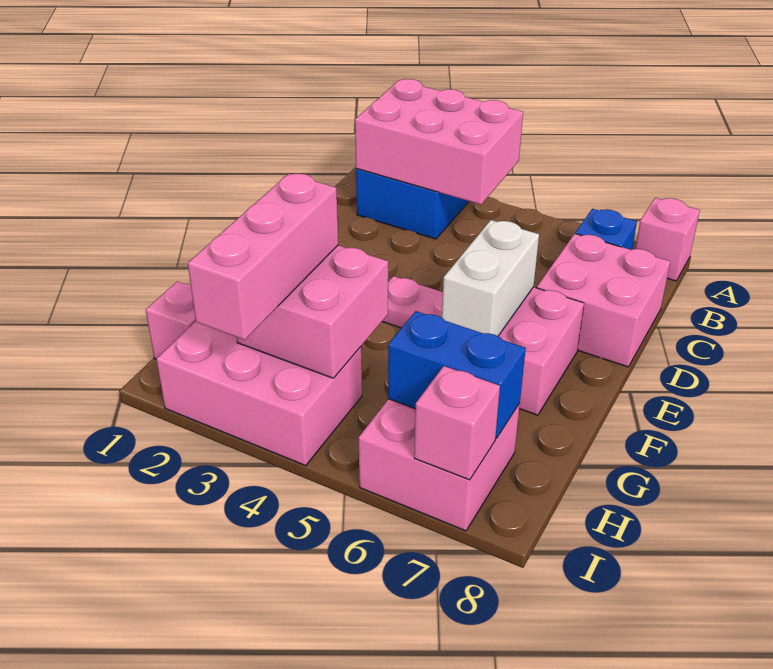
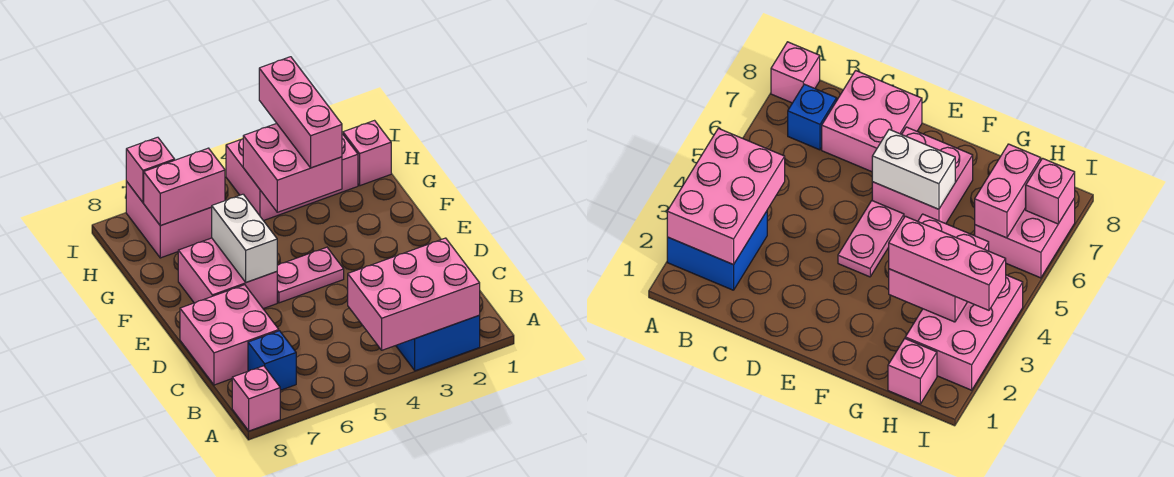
blue brick H6:H7 level 2 -> pink brick H6:H7 level 2

